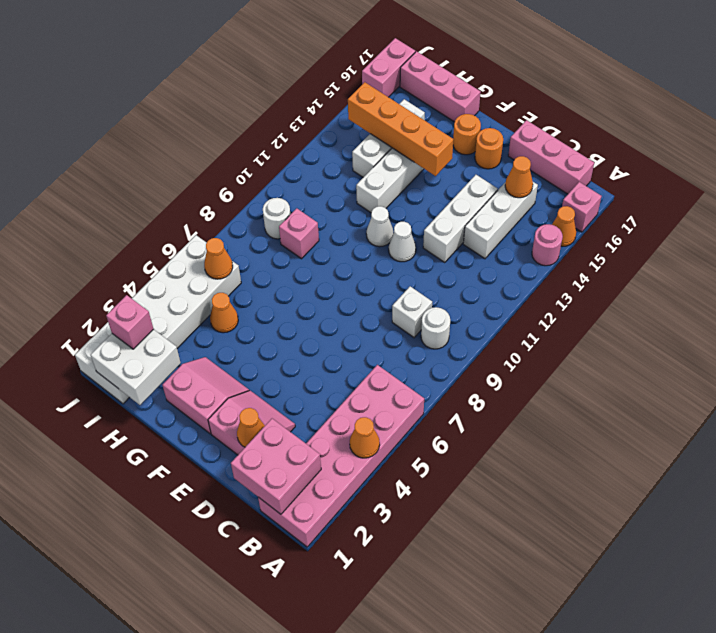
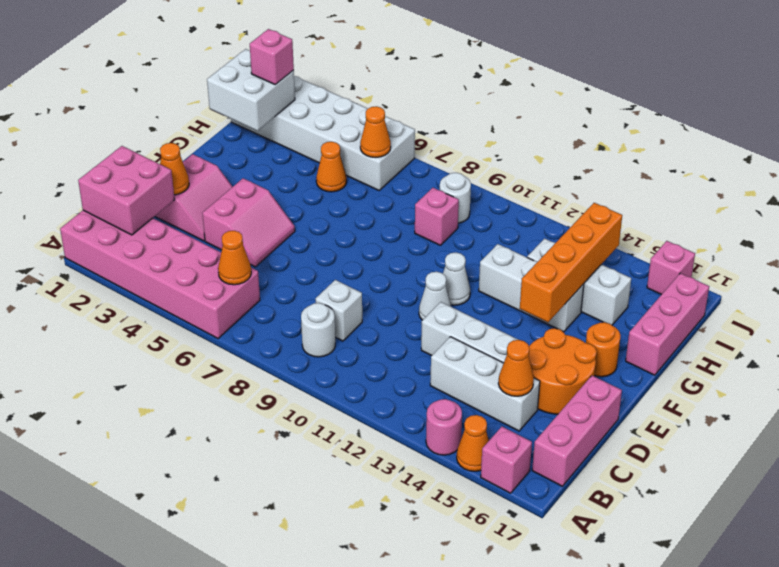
orange cone A4 level 2 -> orange cone B6 level 2
orange round brick E16 level 1 -> orange round brick D15:E16 level 1
pink slope F2:G3 level 1 top 2 -> pink slope D4:E5 level 1 top 4
pink brick J16:J17 level 1 -> pink brick J16 level 1

